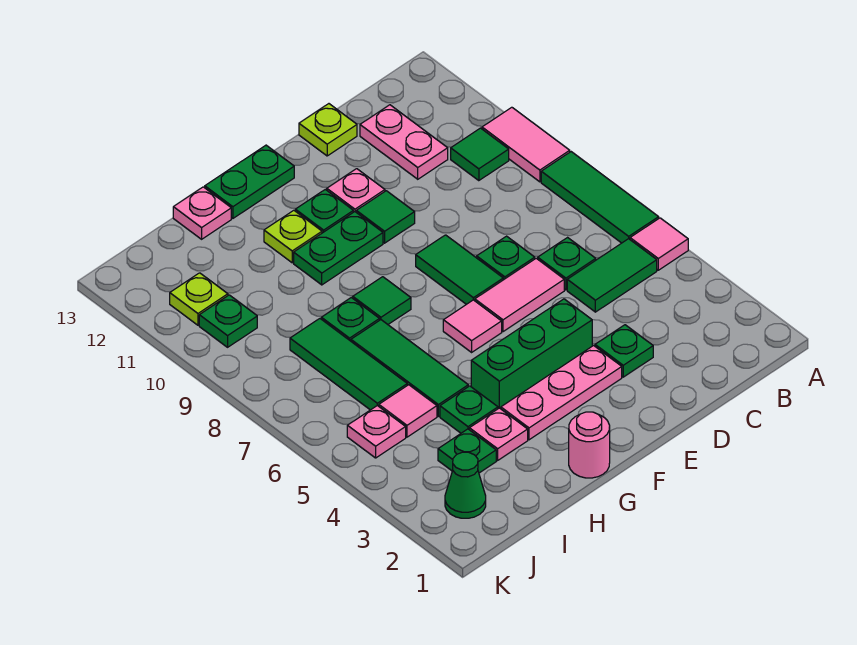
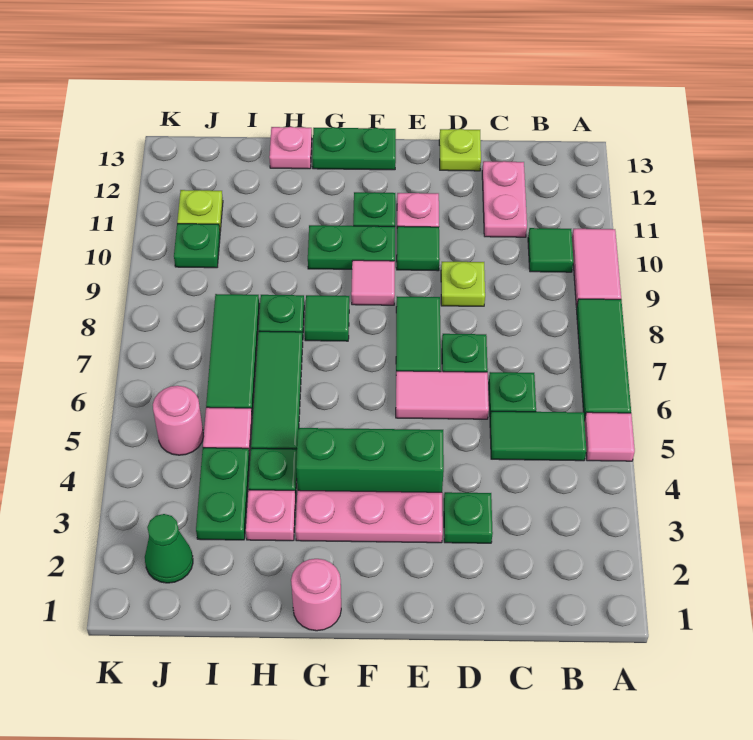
pink tile F6 level 1 -> pink tile F9 level 1
lime plate G11 level 1 -> lime plate D9 level 1
green plate I3 level 1 -> green plate I3:I4 level 1
pink plate J5 level 1 -> pink round brick J5 level 1

